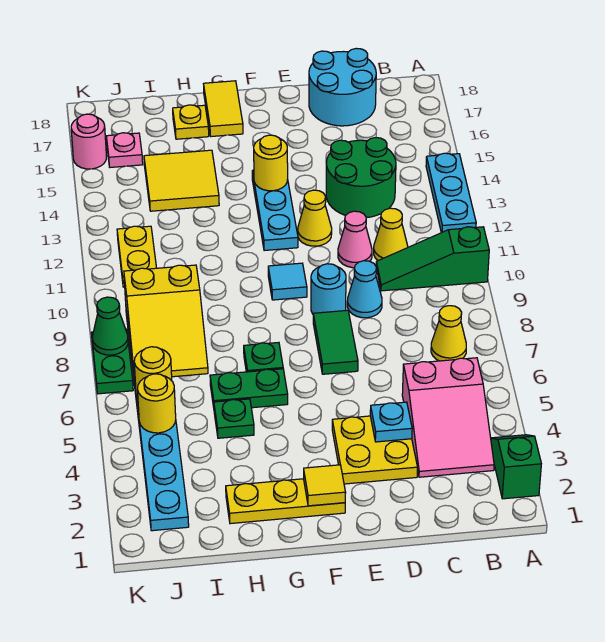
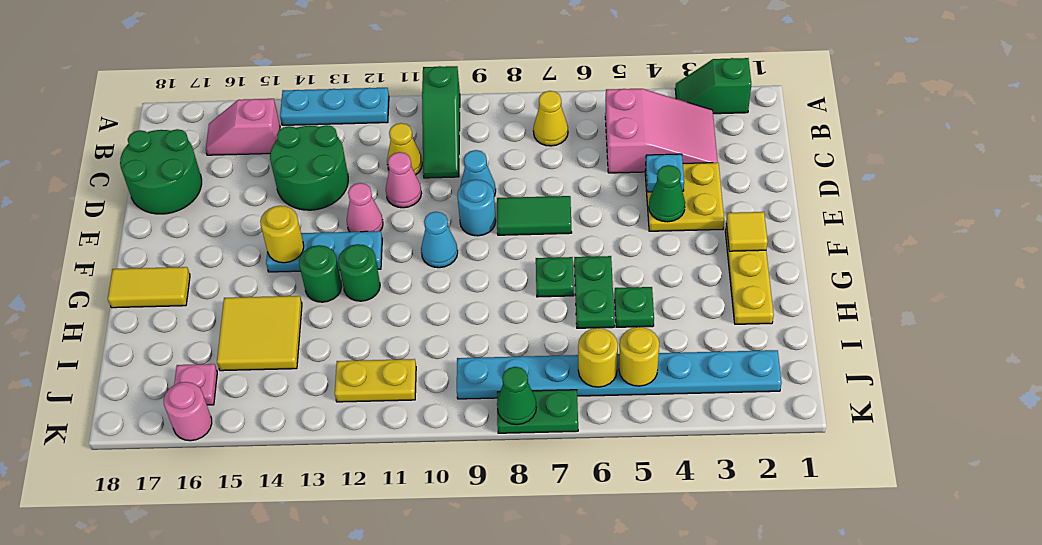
none -> pink slope B15:B16 level 1 top 15
cyan round brick C17:D18 level 1 -> green round brick C17:D18 level 1
none -> green cone E4 level 2
yellow cone E12 level 1 -> pink cone E12 level 1
cyan tile F10 level 1 -> cyan cone F10 level 1
none -> green round brick G12 level 1
none -> green round brick G13 level 1
yellow plate H17 level 1 -> none
yellow slope I7:J9 level 2 top 9 -> none

